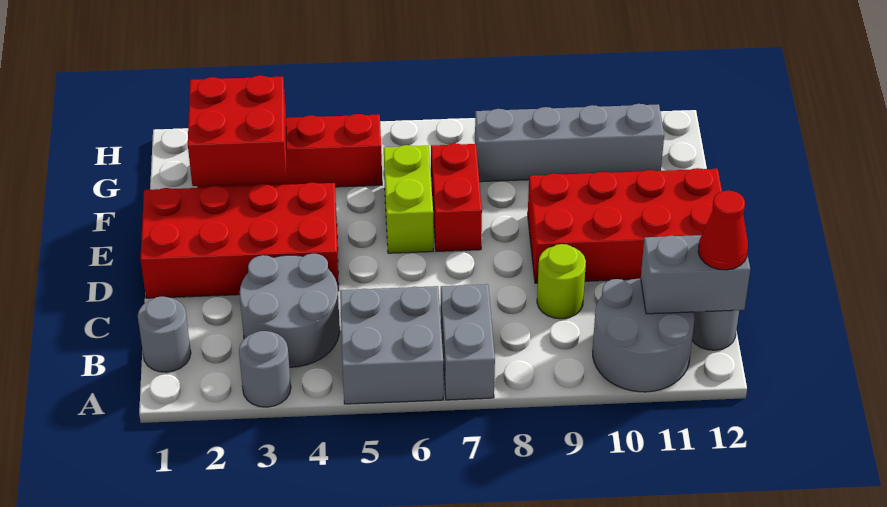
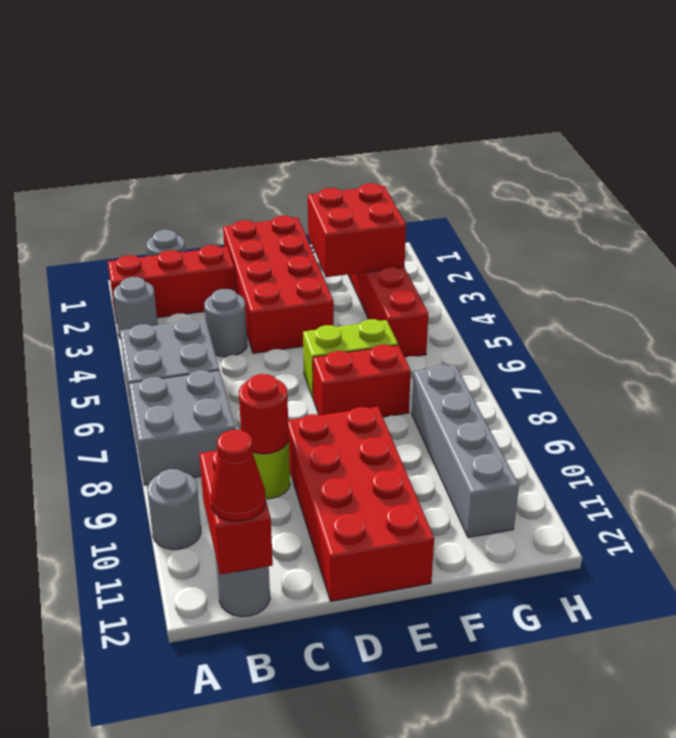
none -> red brick A2:C2 level 1
grey brick A7:B7 level 1 -> grey brick A7:B8 level 1
grey round brick A10:B11 level 1 -> grey round brick A10 level 1
grey round brick B3:C4 level 1 -> grey round brick C4 level 1
grey brick B11:B12 level 2 -> red brick B11:B12 level 2
none -> red round brick C9 level 2

